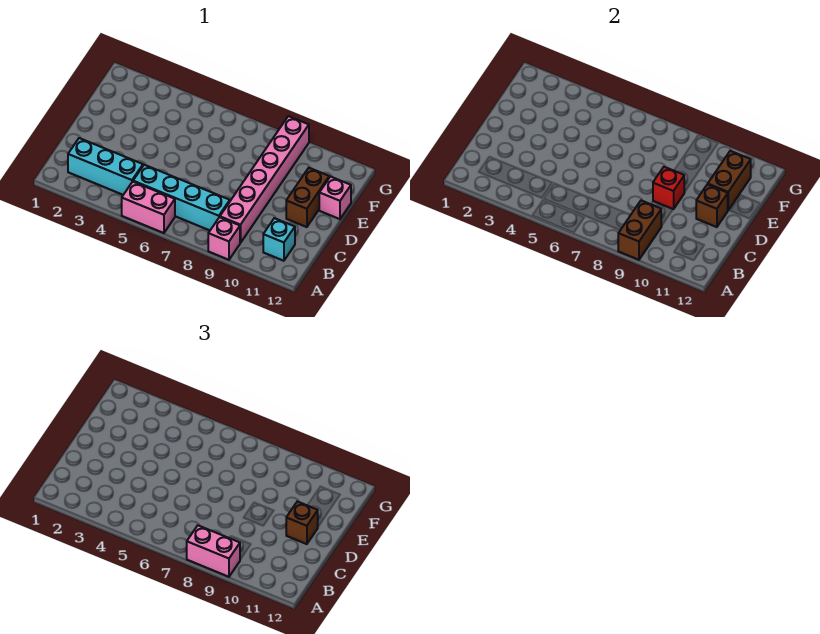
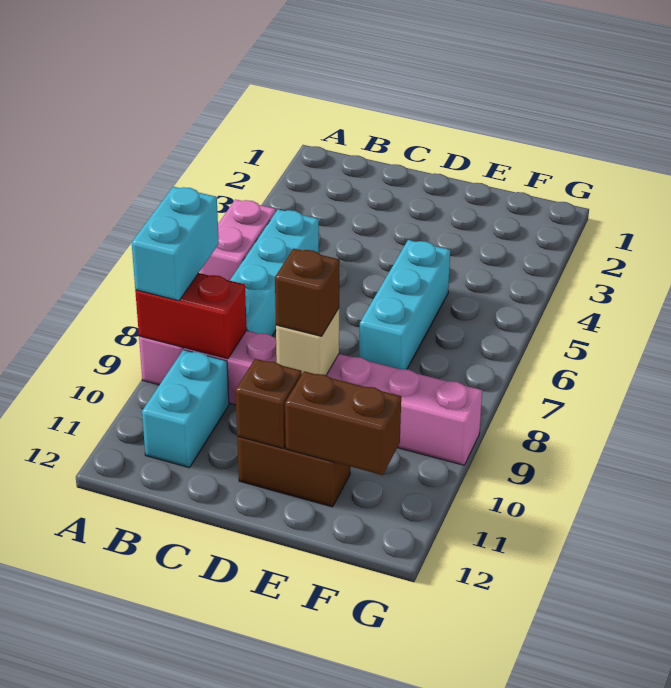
pink brick A8:A9 level 3 -> cyan brick A8:A9 level 3
brown brick A9:B9 level 2 -> red brick A9:B9 level 2
cyan brick B2:B4 level 1 -> cyan brick E5:E7 level 1
cyan brick B11 level 1 -> cyan brick B10:B11 level 1
red brick D9 level 2 -> tan brick D9 level 2
brown brick D11 level 3 -> brown brick D9 level 3
pink brick E12 level 1 -> none

